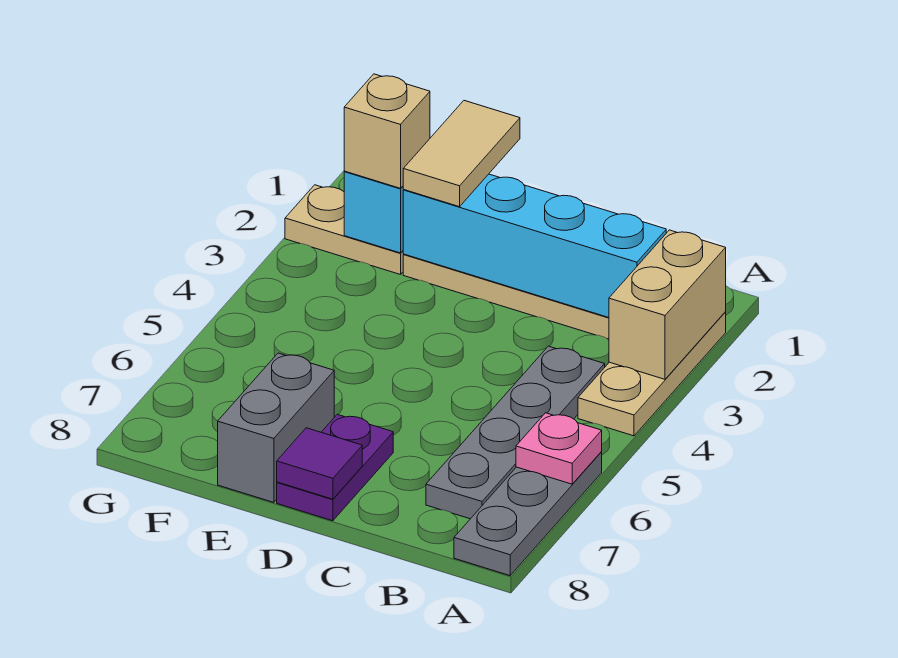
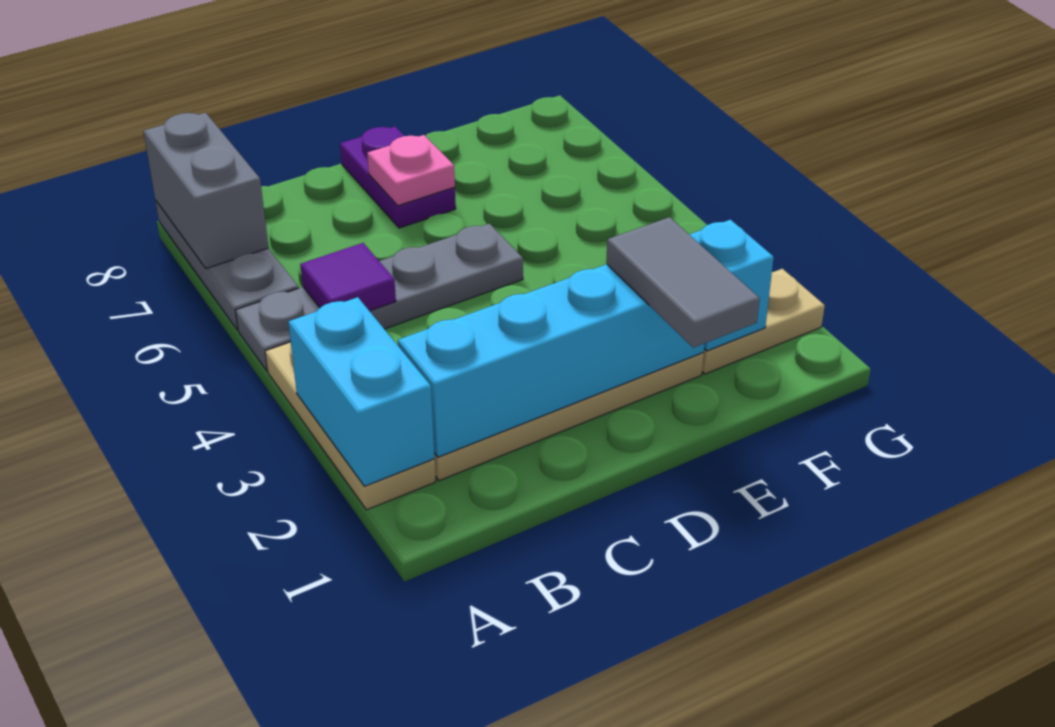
tan brick A2:A3 level 2 -> cyan brick A2:A3 level 2
pink plate A6 level 2 -> pink plate D7 level 2
grey plate B4:B7 level 1 -> grey plate A5:D5 level 1
purple tile D8 level 2 -> purple tile B5 level 2
tan tile E1:E2 level 3 -> grey tile E1:E2 level 3
grey brick E7:E8 level 1 -> grey brick A7:A8 level 2
tan brick F2 level 3 -> none

